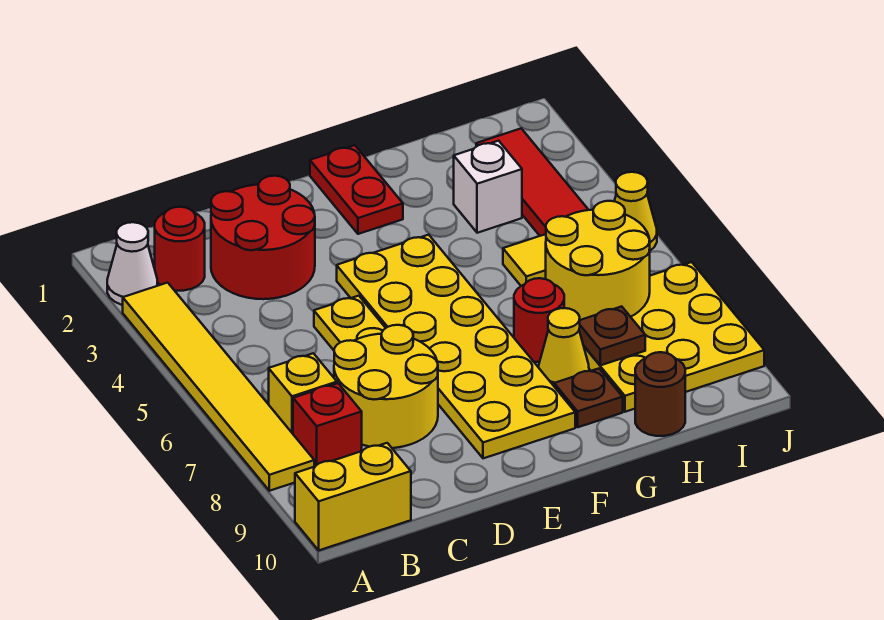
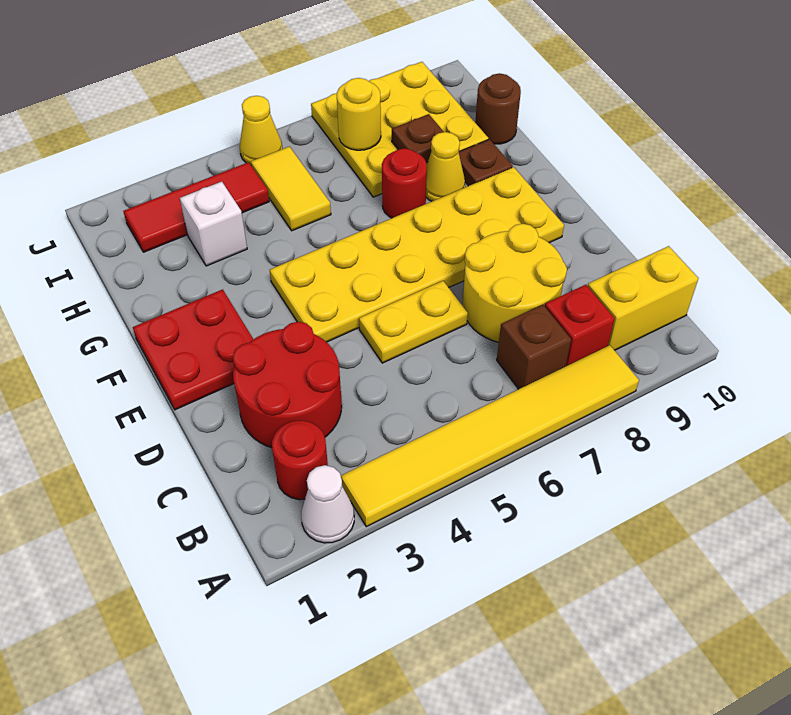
yellow brick A10:B10 level 1 -> yellow brick B9:B10 level 1
yellow brick B7 level 1 -> brown brick B7 level 1
red plate F1:F2 level 1 -> red plate E1:F2 level 1
yellow round brick H6:I7 level 2 -> yellow round brick I7 level 2

